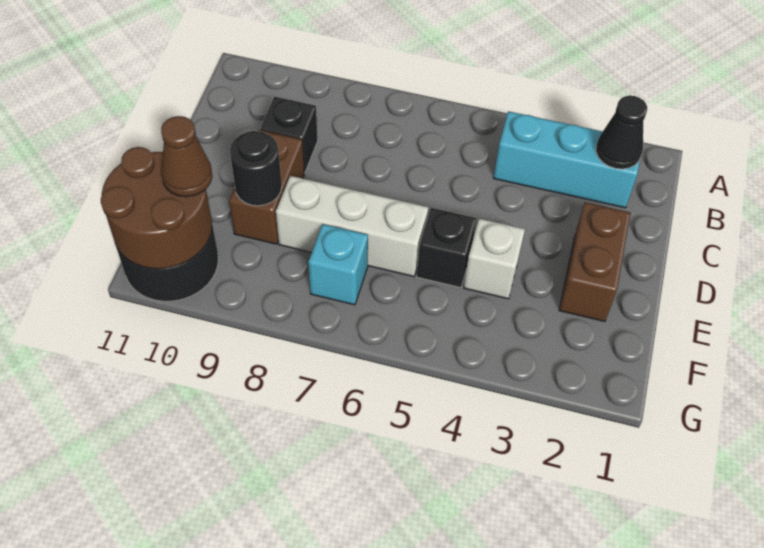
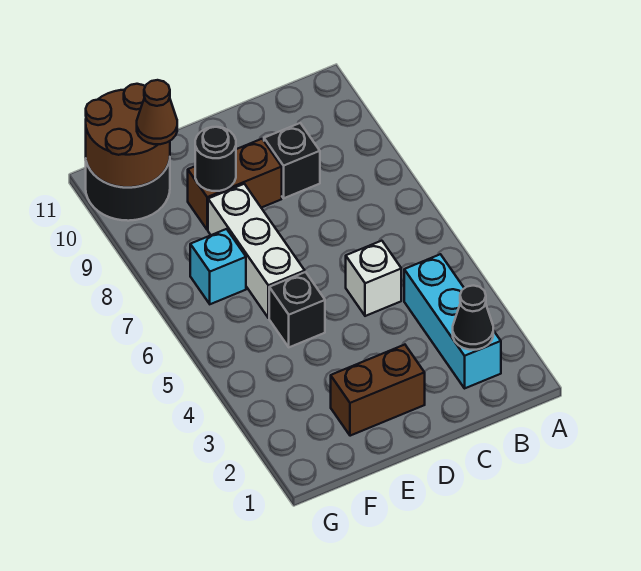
white brick E4 level 1 -> white brick C5 level 1

